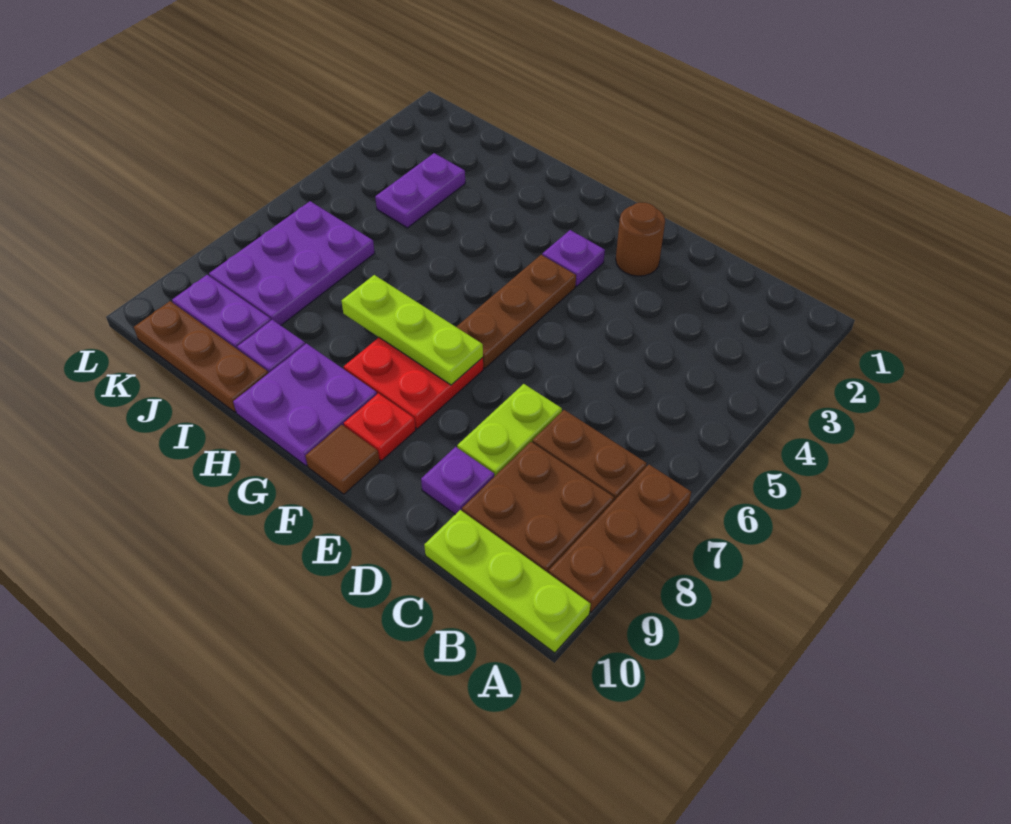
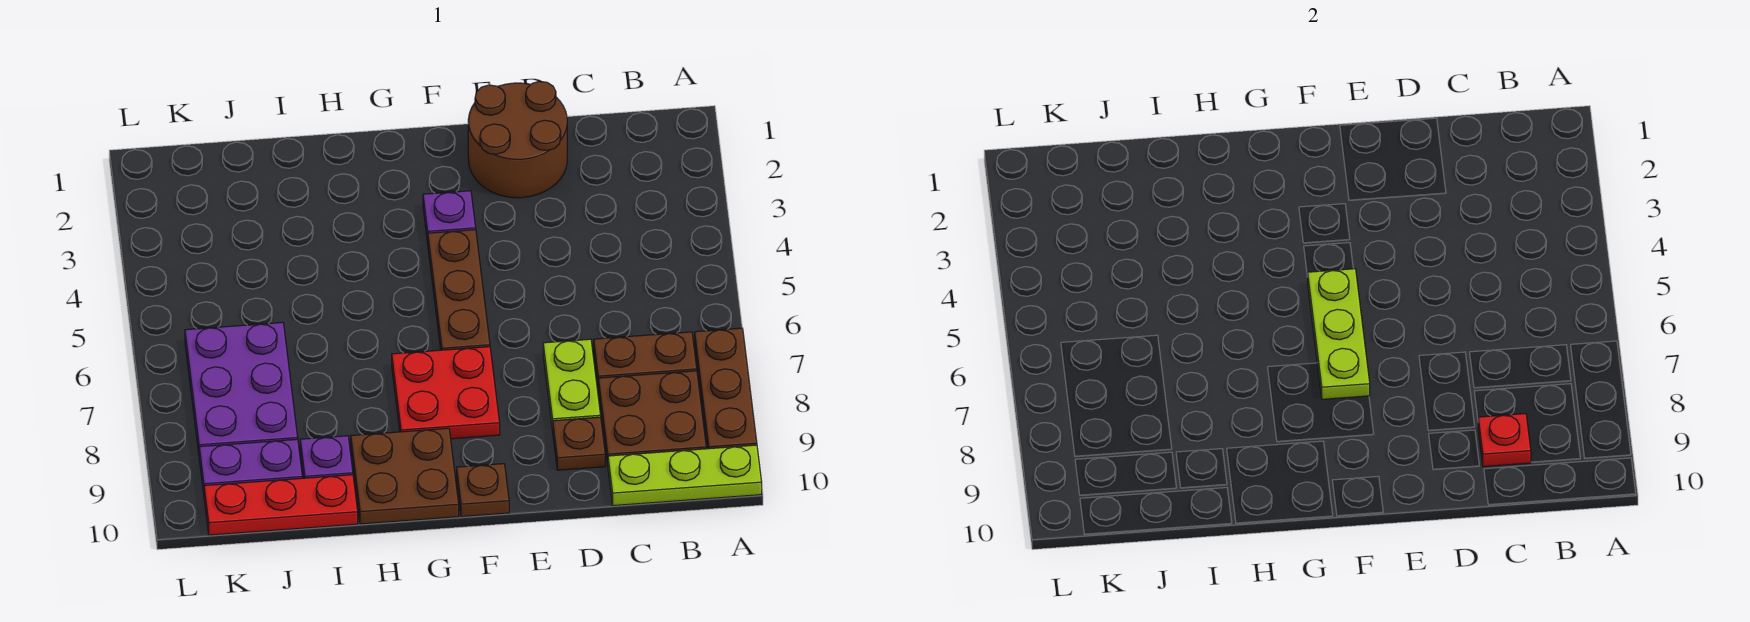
purple plate D9 level 1 -> brown plate D9 level 1
brown round brick E2 level 1 -> brown round brick D1:E2 level 1
lime plate F7:H7 level 2 -> lime plate F5:F7 level 2
red plate F9 level 1 -> red plate C9 level 2
brown tile F10 level 1 -> brown plate F10 level 1
purple plate G9:H10 level 1 -> brown plate G9:H10 level 1
brown plate I10:K10 level 1 -> red plate I10:K10 level 1
purple plate J3:J4 level 1 -> none

